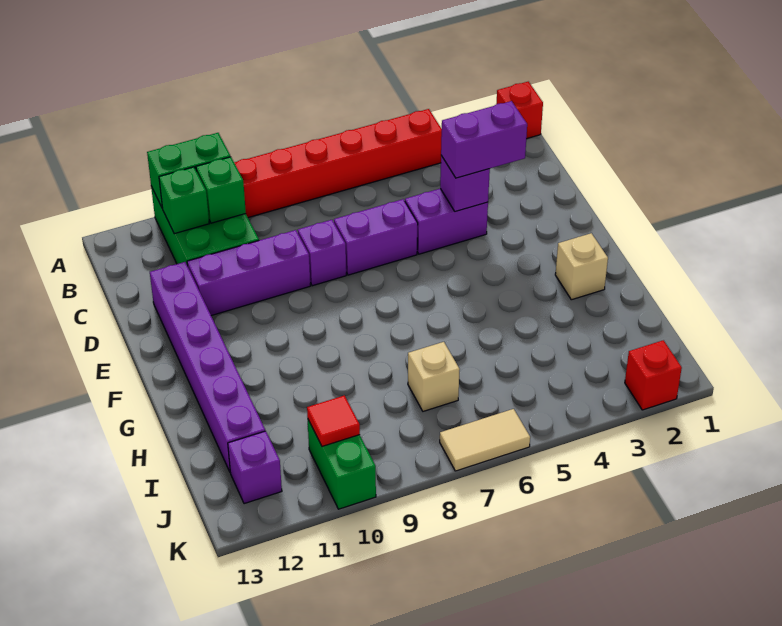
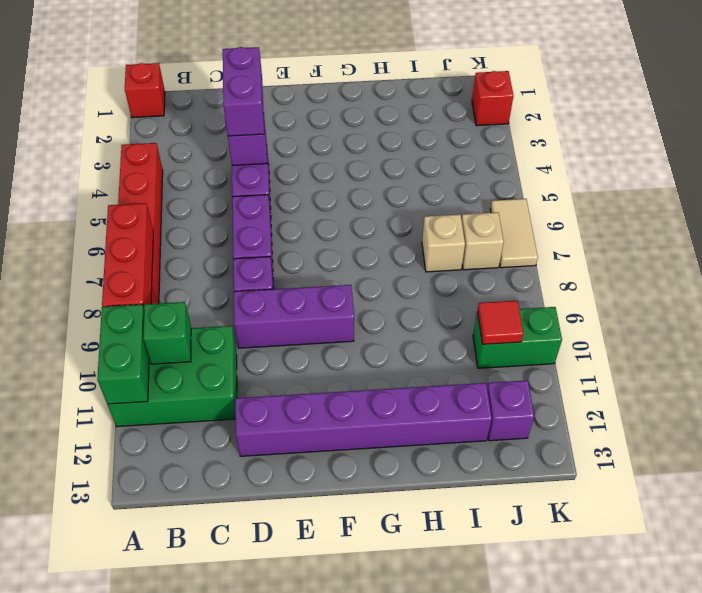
none -> red brick A7:A9 level 2
green brick B11 level 2 -> none
purple brick D9:D11 level 1 -> purple brick D9:F9 level 1
tan brick G2 level 1 -> tan brick J7 level 1

